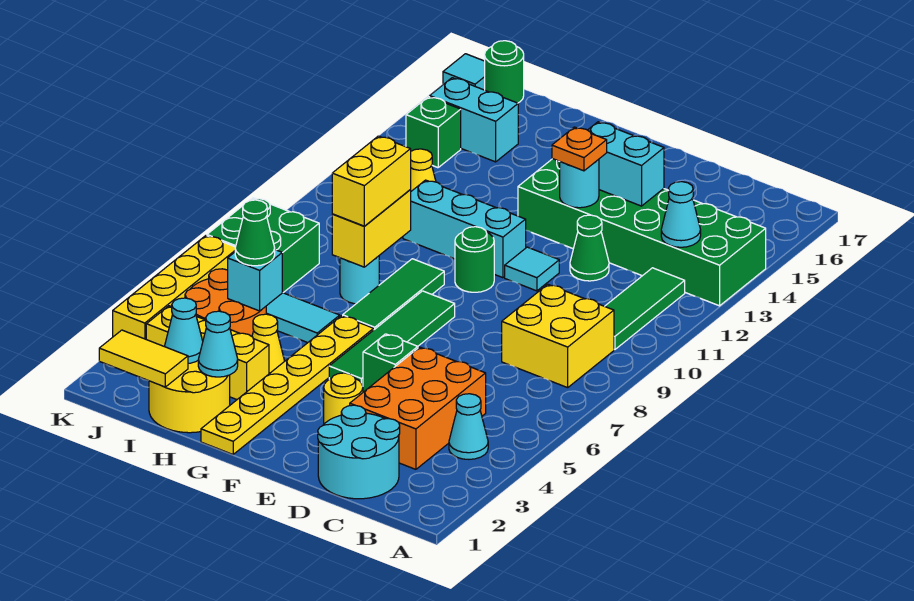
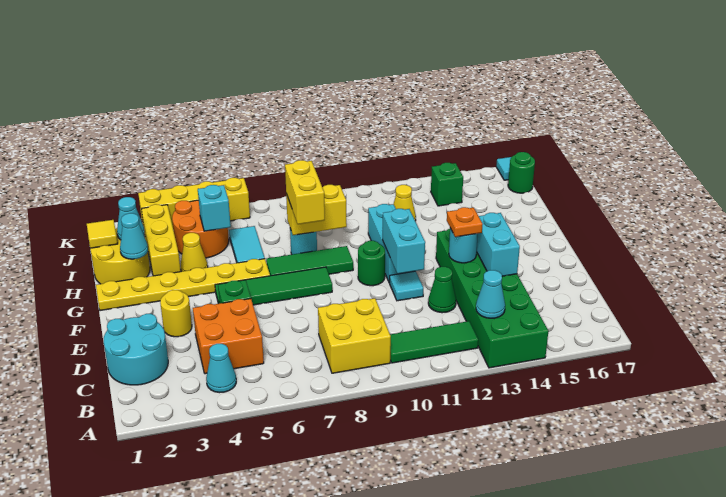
orange brick C3:D5 level 1 -> orange brick C4:D5 level 1
yellow brick H8:H9 level 3 -> yellow brick G8:H8 level 3
yellow tile I1:J1 level 2 -> yellow tile I1 level 2
green cone I5 level 3 -> none
cyan brick I15:J15 level 1 -> cyan brick E11:F11 level 2
green brick J7:K8 level 1 -> none

